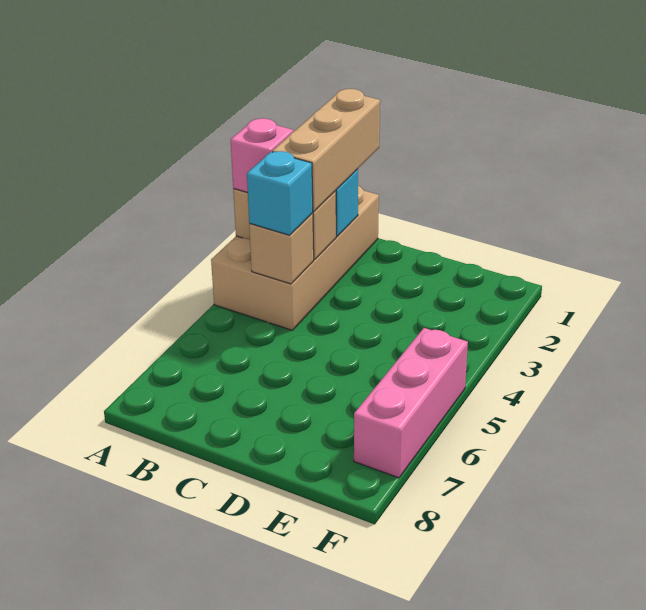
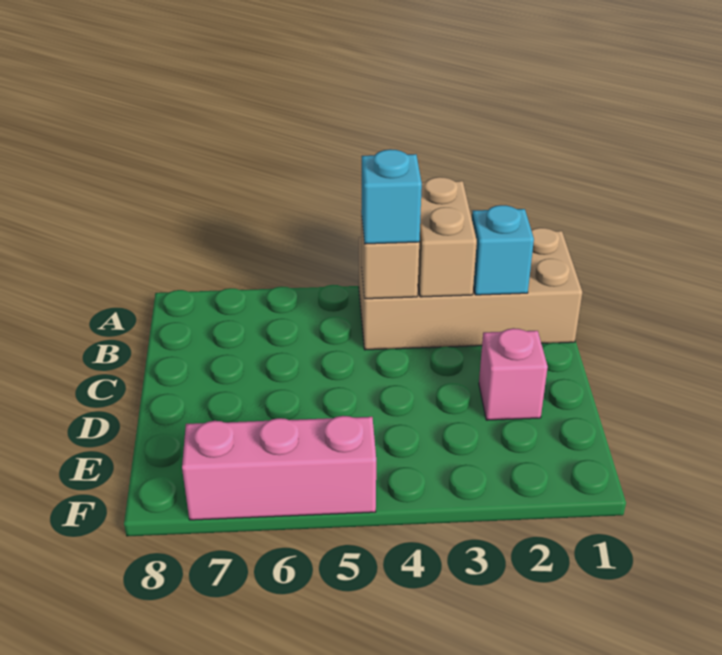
pink brick A3 level 3 -> pink brick D2 level 1
tan brick B1:B3 level 3 -> none

